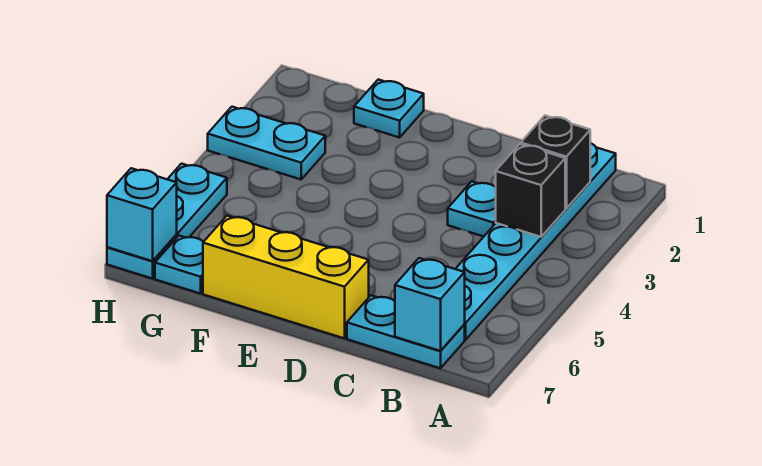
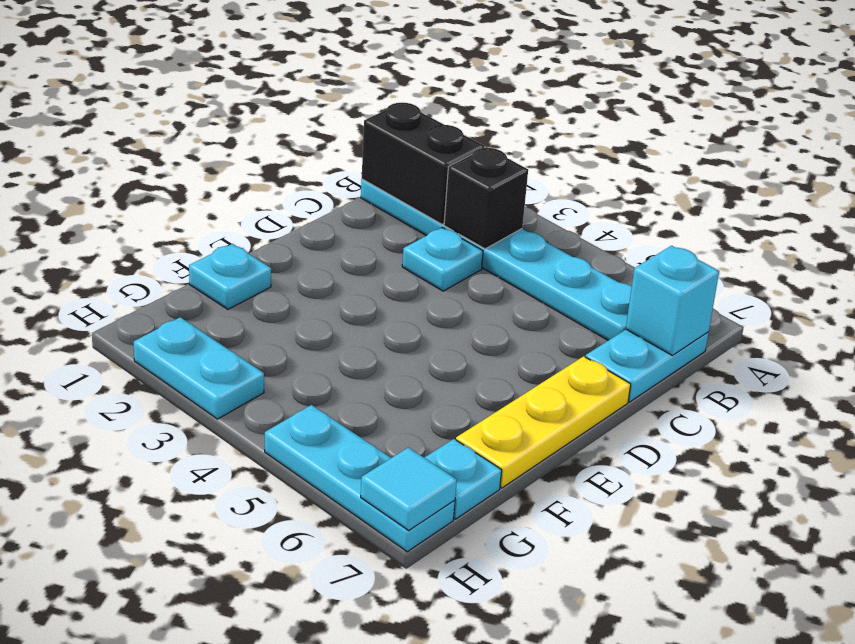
black brick B2 level 2 -> black brick B1:B2 level 2
yellow brick D7:F7 level 1 -> yellow plate D7:F7 level 1
cyan plate G3:H3 level 1 -> cyan plate H2:H3 level 1
cyan brick H7 level 2 -> cyan tile H7 level 2

